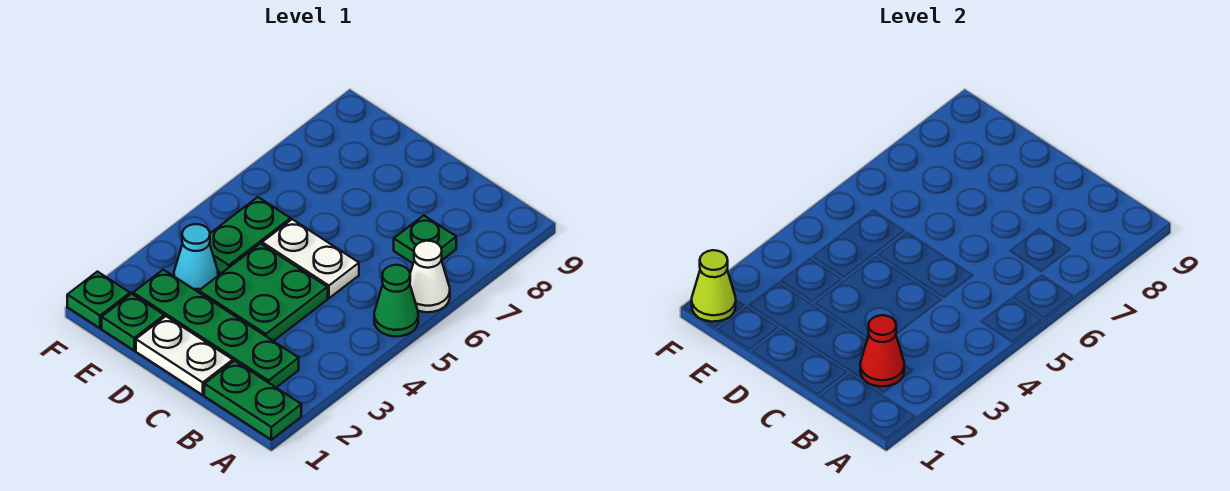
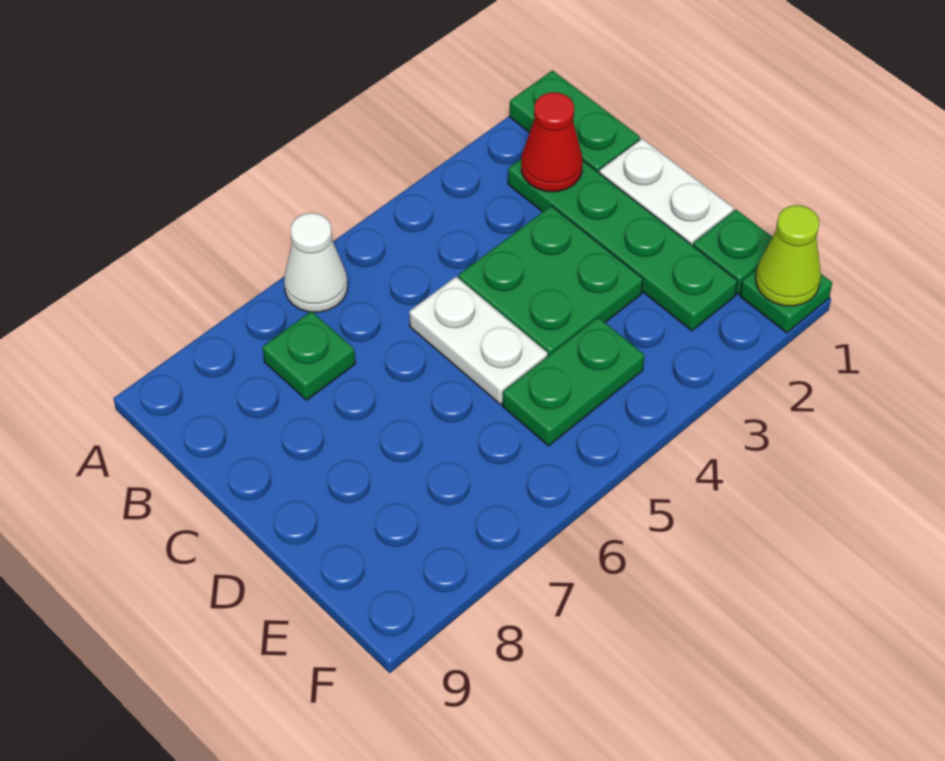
green cone A5 level 1 -> none
cyan cone E3 level 1 -> none

